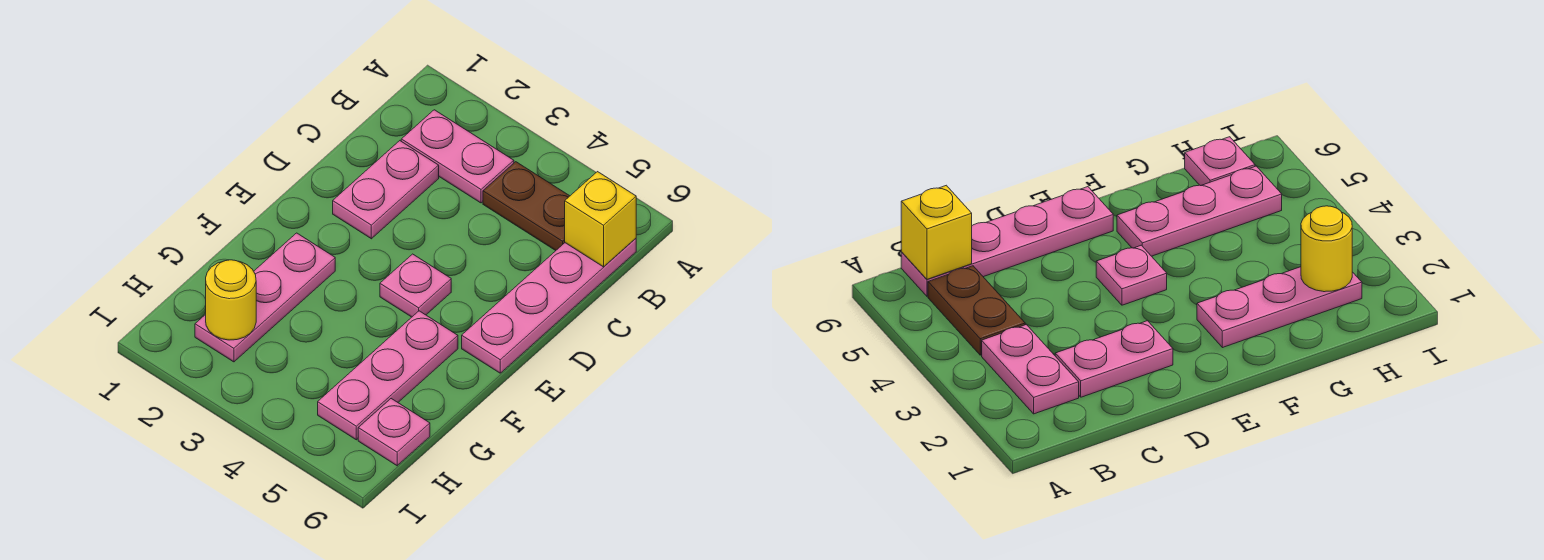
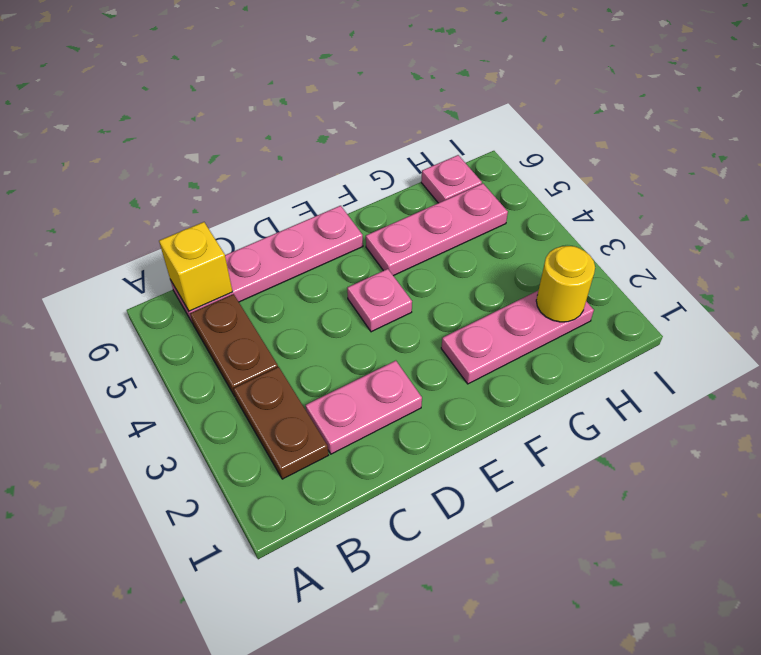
pink plate B2:B3 level 1 -> brown plate B2:B3 level 1

